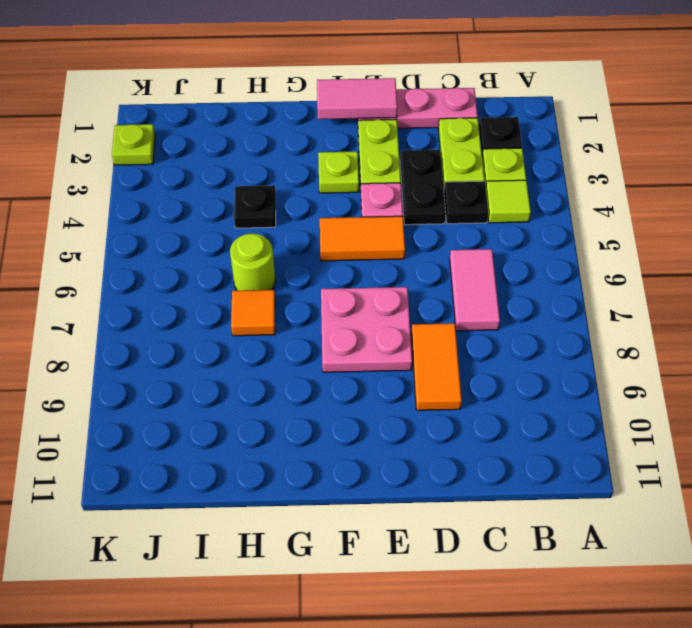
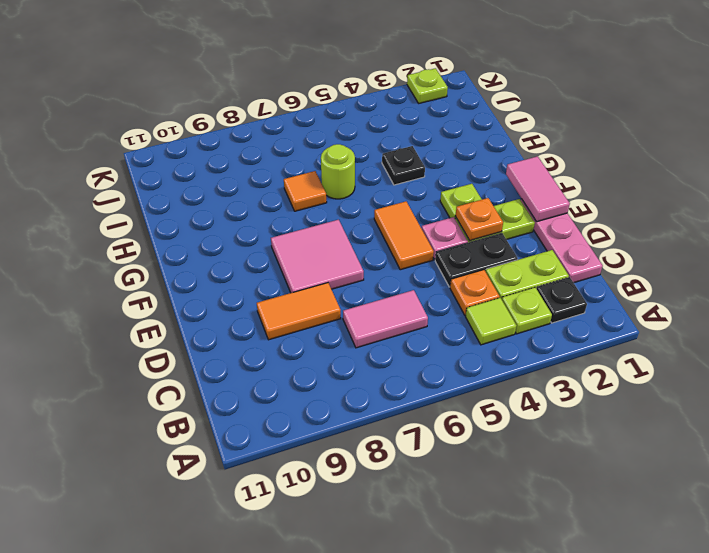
black plate C4 level 1 -> orange plate C4 level 1
none -> orange plate E3 level 2
pink plate E7:F8 level 1 -> pink tile E7:F8 level 1

